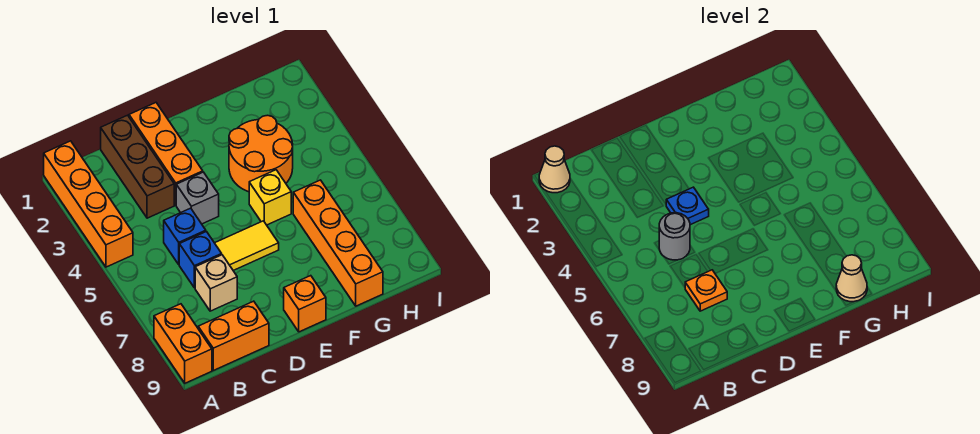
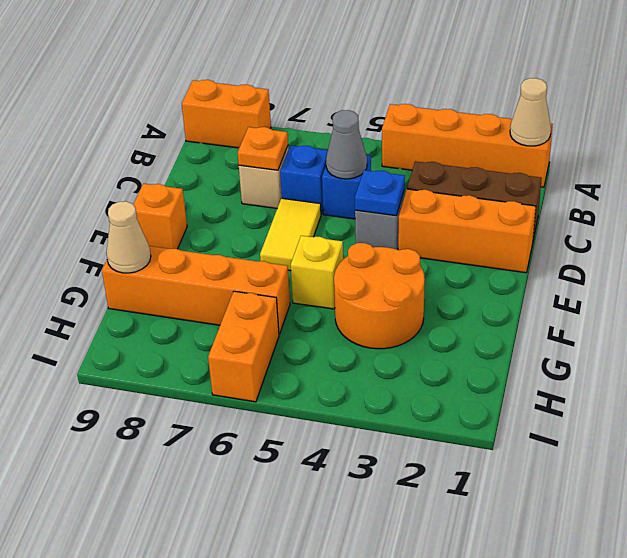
orange brick B9:C9 level 1 -> orange brick H6:I6 level 1
grey round brick C5 level 2 -> grey cone C5 level 2

